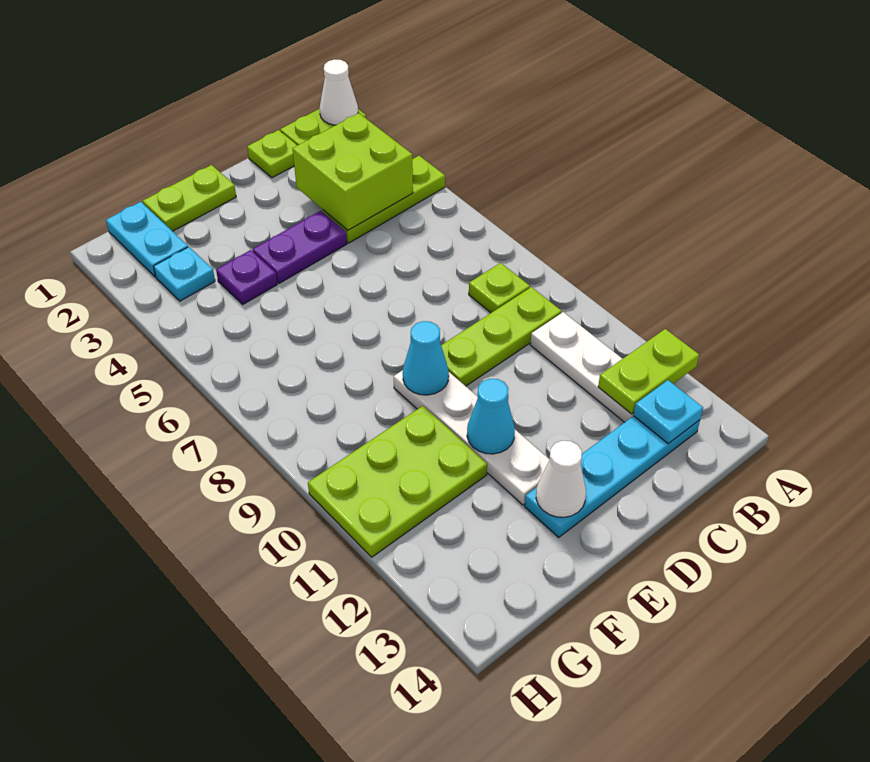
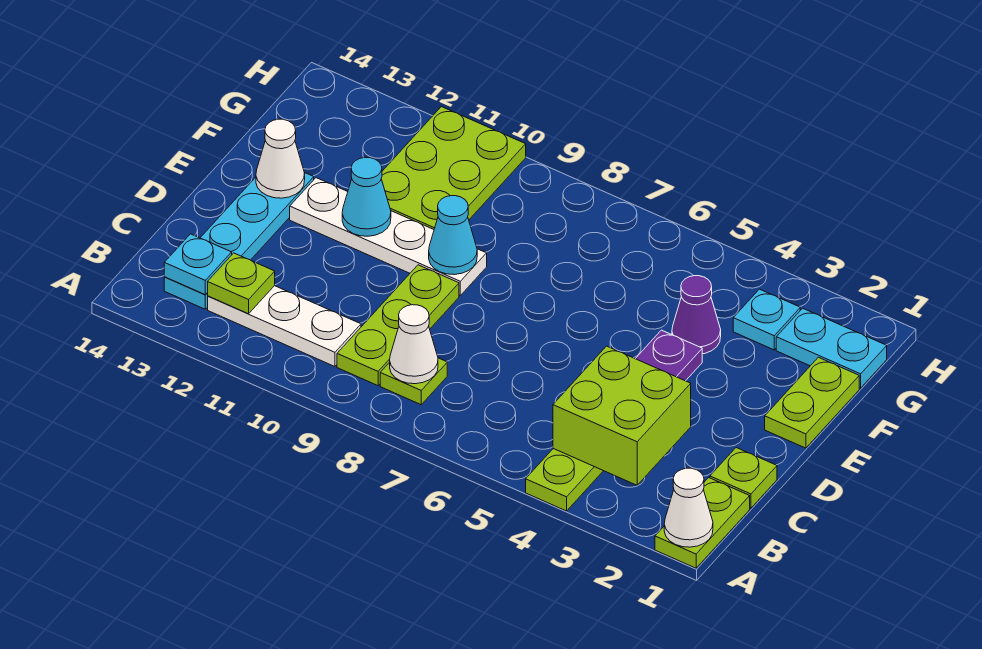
lime plate A12:B12 level 2 -> lime plate B12 level 2
none -> white cone B8 level 2
purple plate F4 level 1 -> purple cone F4 level 1

